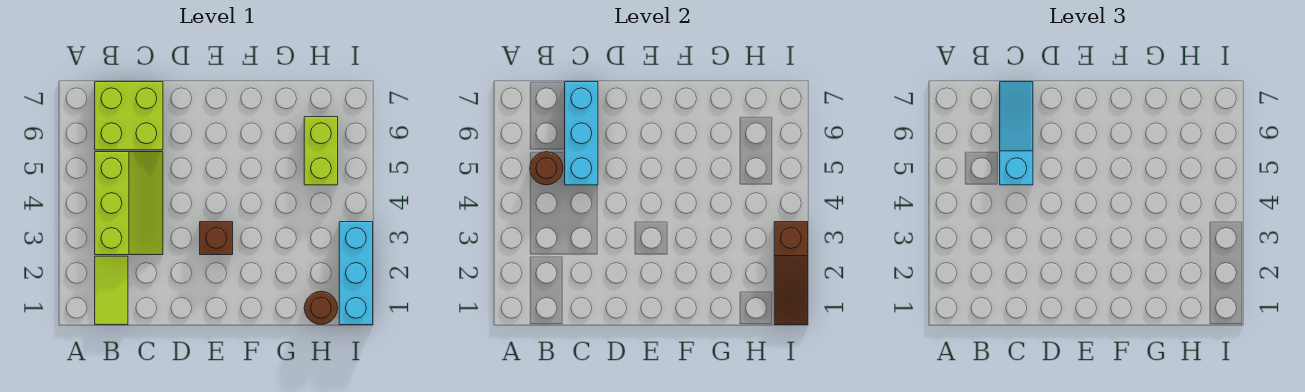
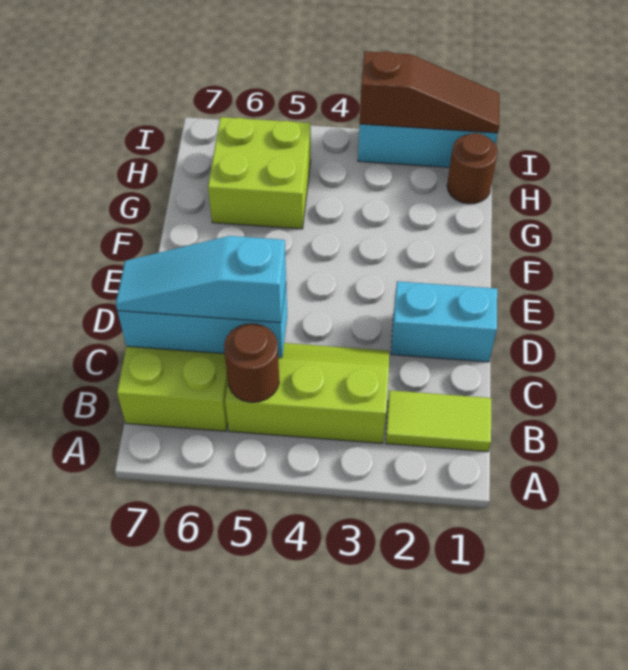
none -> cyan brick D1:D2 level 1
brown brick E3 level 1 -> none
lime brick H5:H6 level 1 -> lime brick G5:H6 level 1

